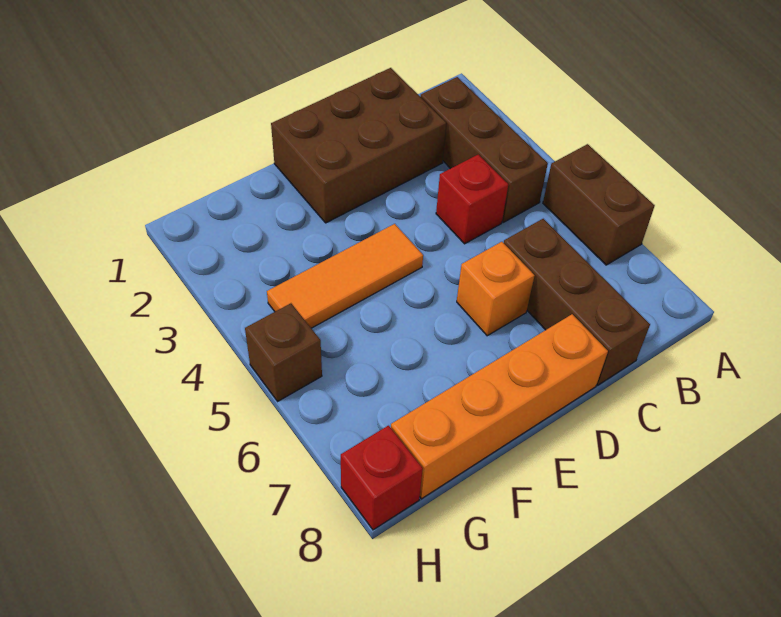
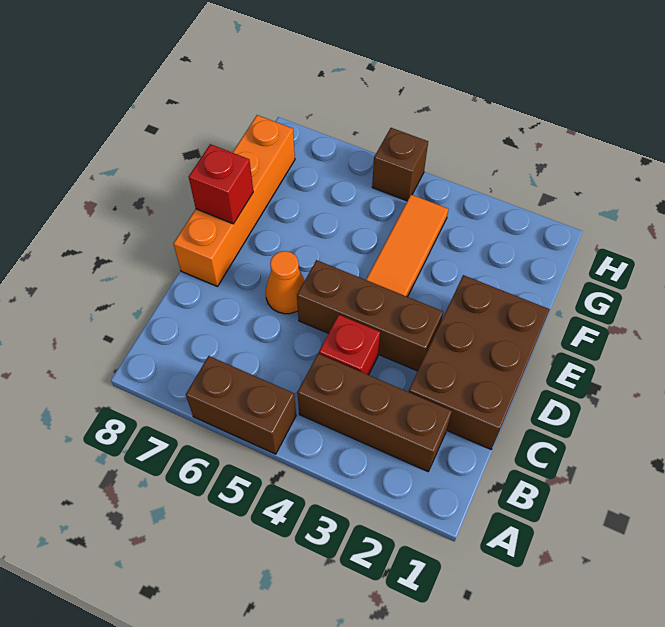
brown brick C6:C8 level 1 -> brown brick D3:D5 level 1
orange brick D6 level 1 -> orange cone D6 level 1
red brick H8 level 1 -> red brick E8 level 2

